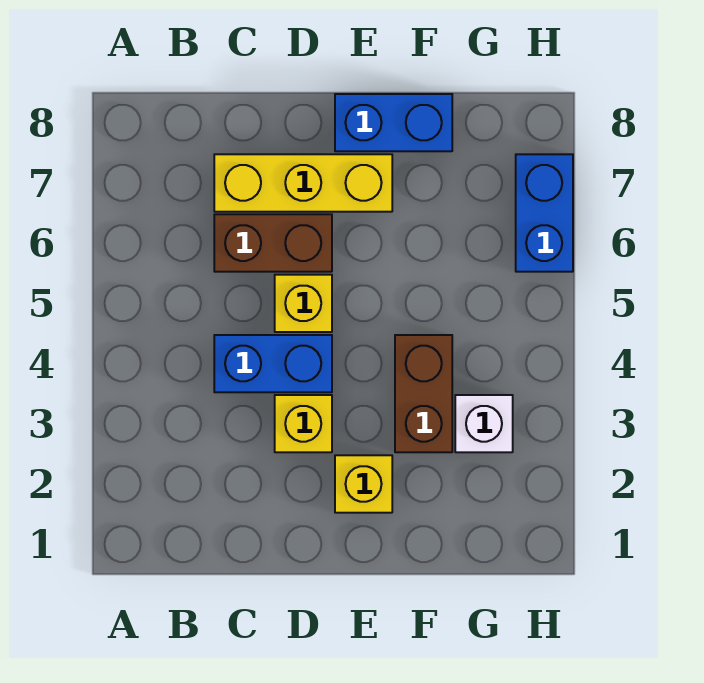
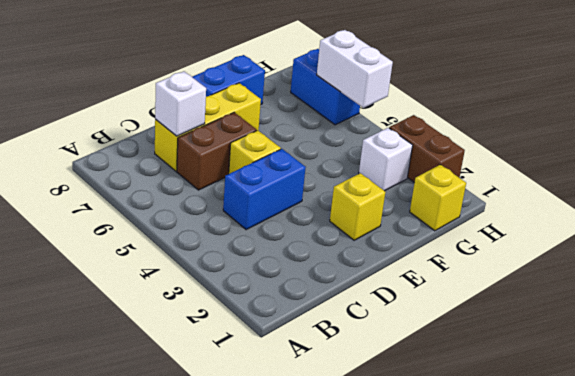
none -> white brick C7 level 2
yellow brick D3 level 1 -> yellow brick G1 level 1
brown brick F3:F4 level 1 -> brown brick H2:H3 level 1
none -> white brick H5:H6 level 2

